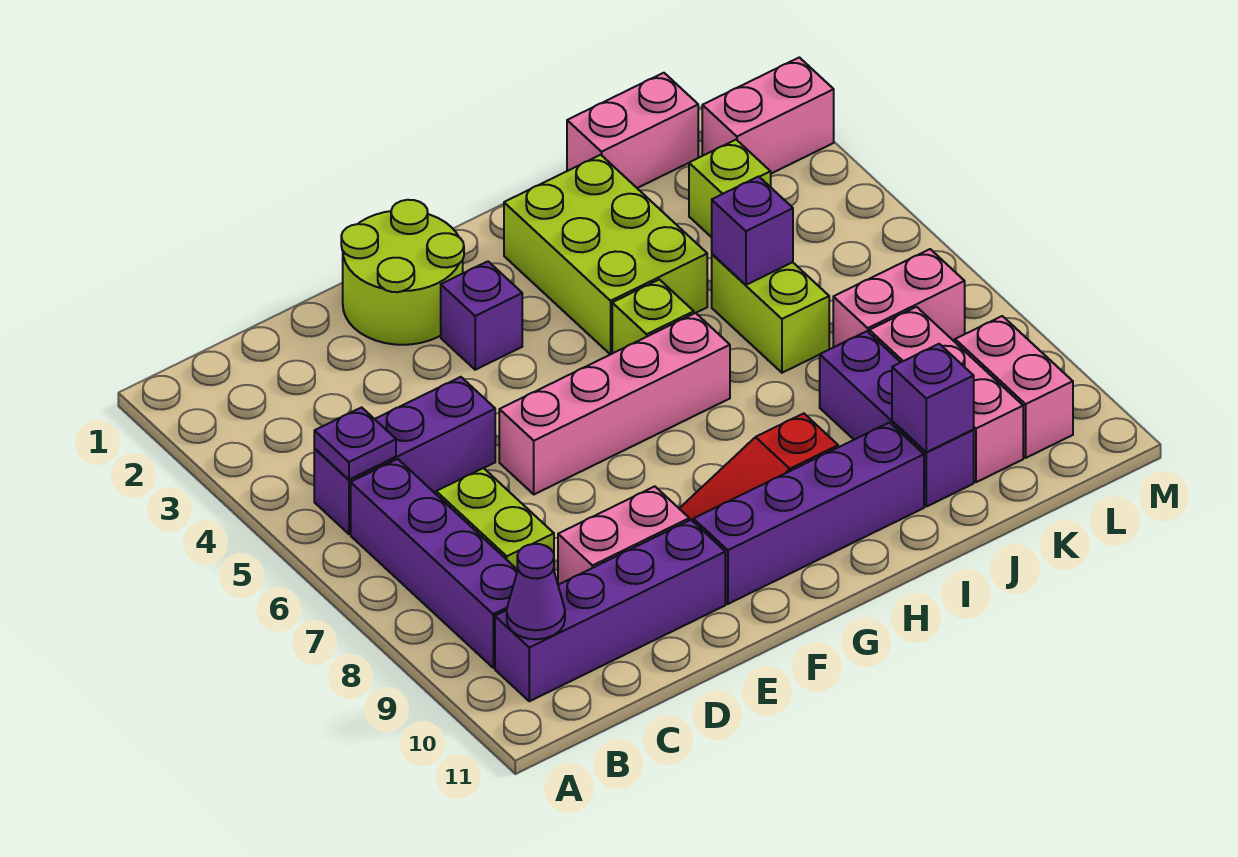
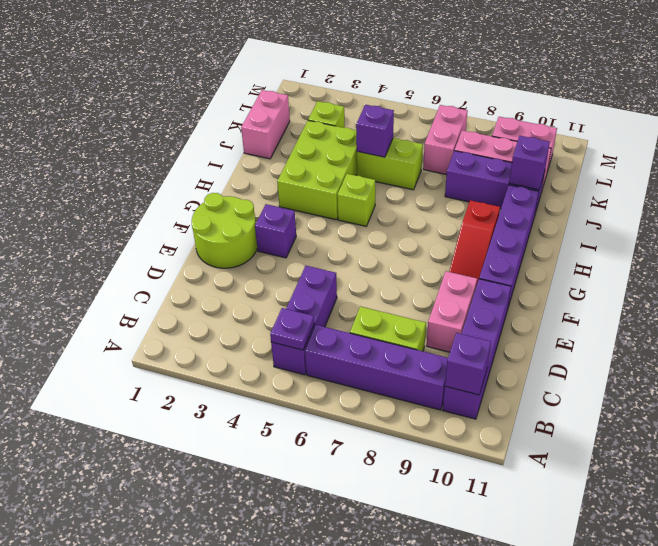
purple cone B10 level 2 -> purple brick B10 level 2
pink brick E6:H6 level 1 -> none
lime brick H2:I4 level 1 -> lime brick H3:J4 level 1
pink brick L2:M2 level 1 -> none

